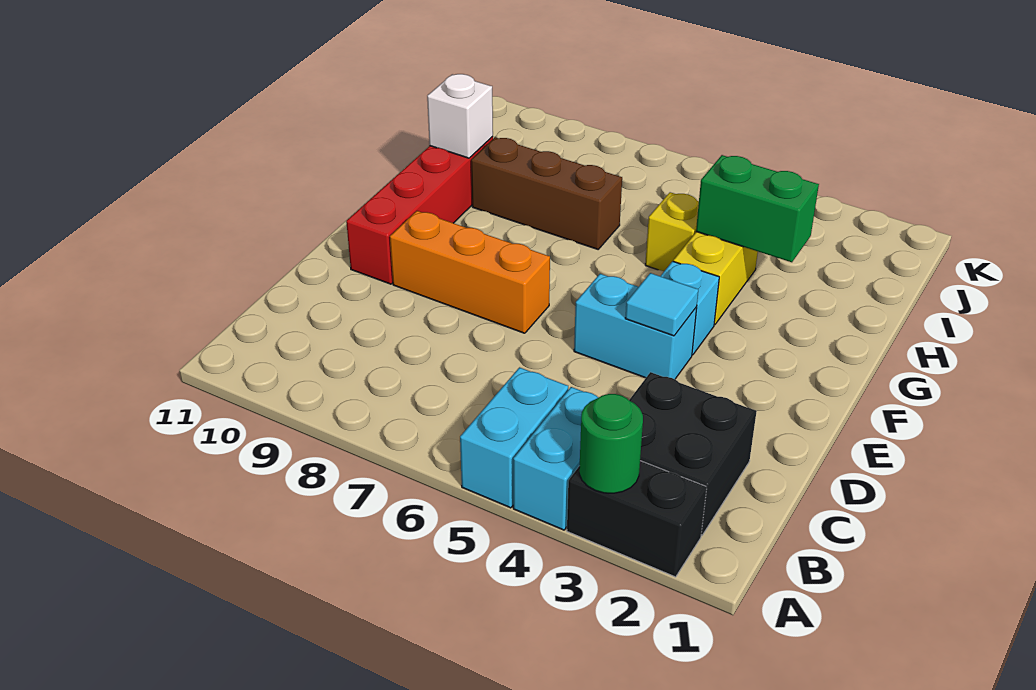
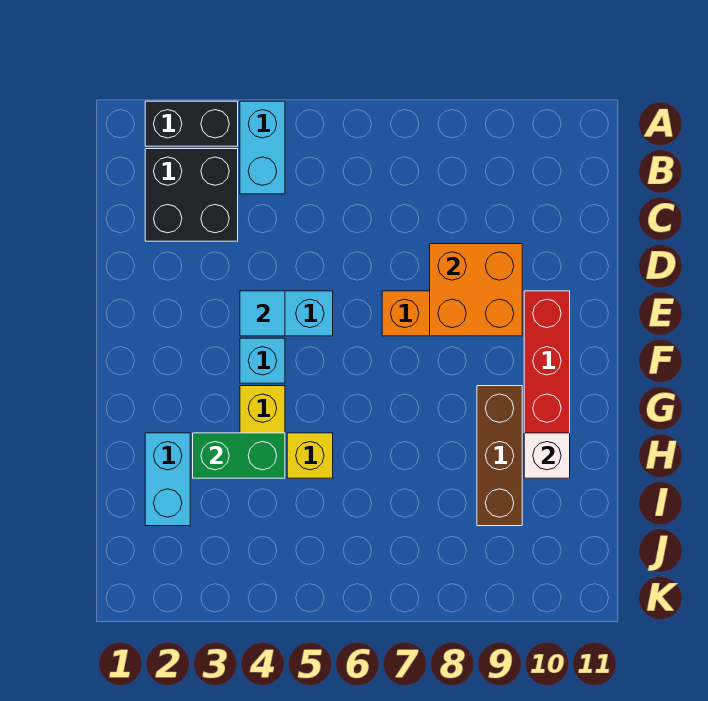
green round brick A3 level 2 -> none
cyan brick A5:B5 level 1 -> cyan brick H2:I2 level 1
none -> orange brick D8:E9 level 2
brown brick H7:H9 level 1 -> brown brick G9:I9 level 1

